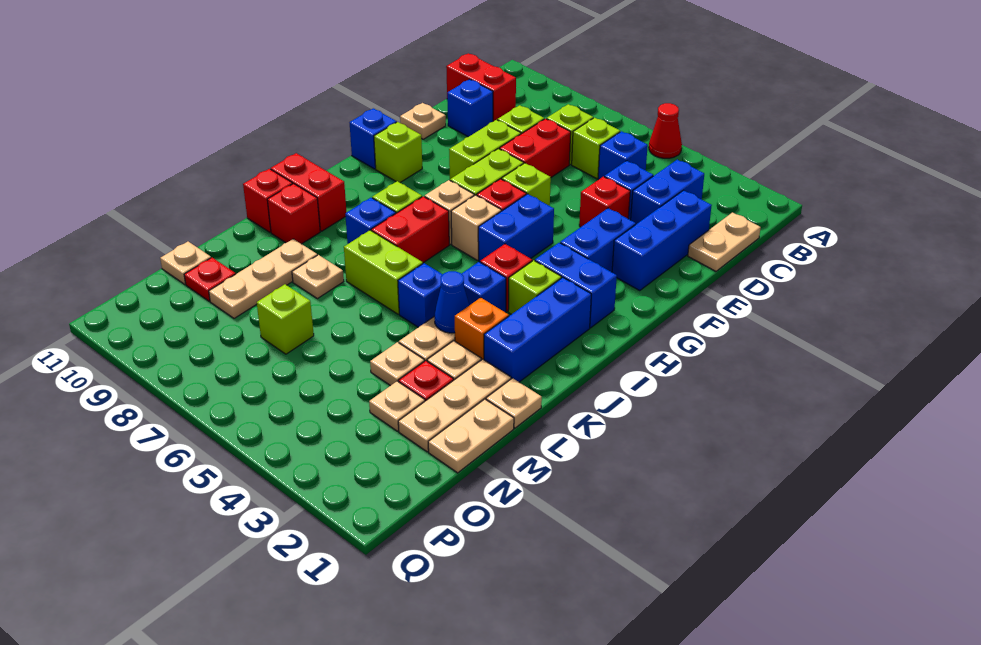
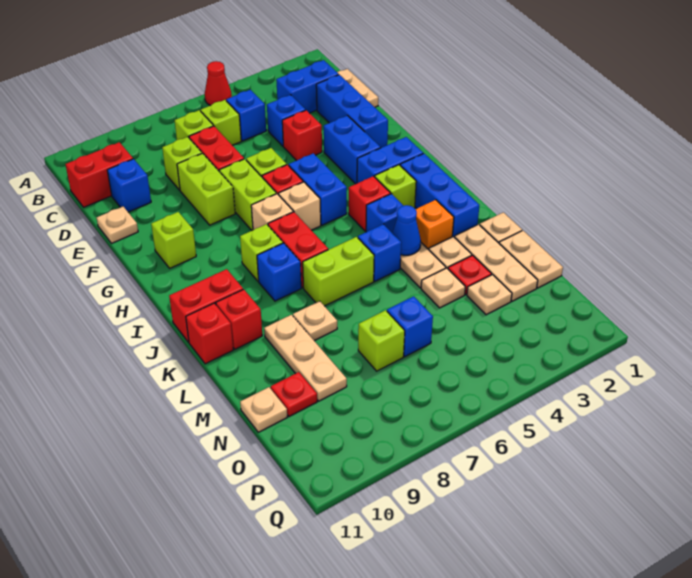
blue brick C3:D3 level 1 -> blue brick C2:C3 level 1
blue brick G11 level 1 -> blue brick N6 level 1

